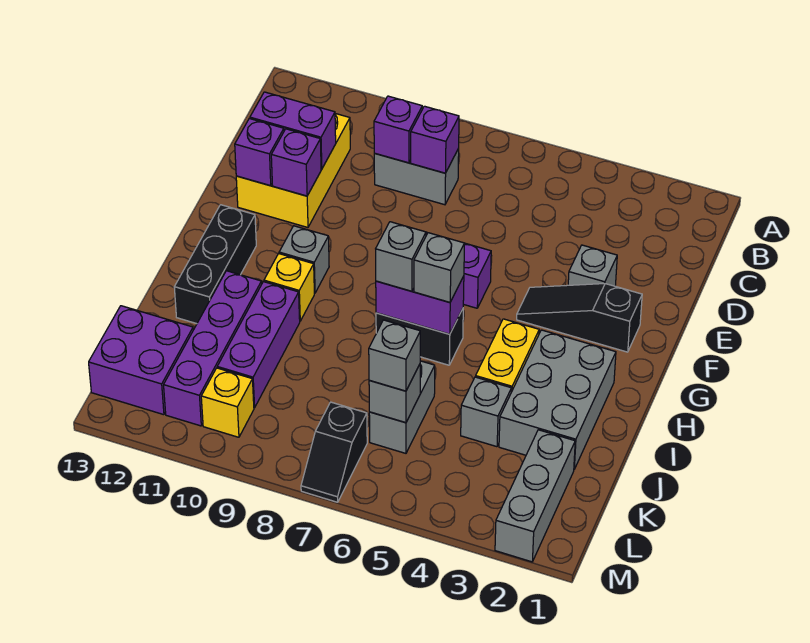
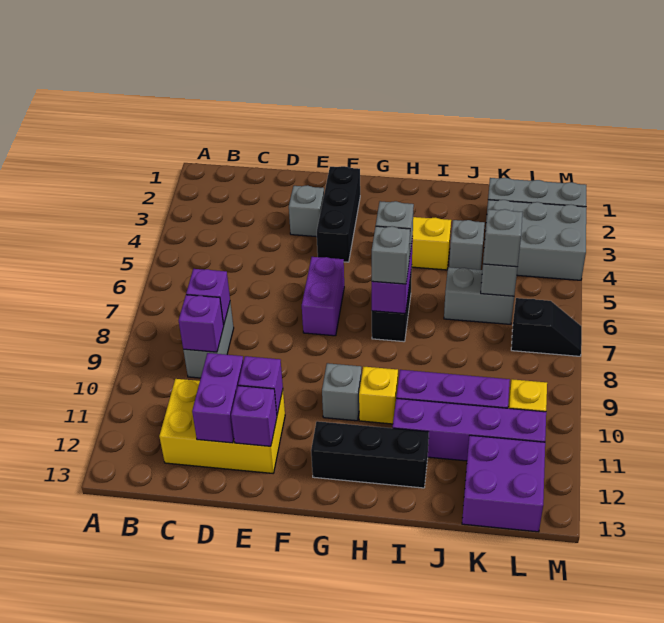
black slope F2:F4 level 1 top 2 -> black brick F2:F4 level 1
grey brick H2:J3 level 1 -> grey brick K3:M4 level 1

